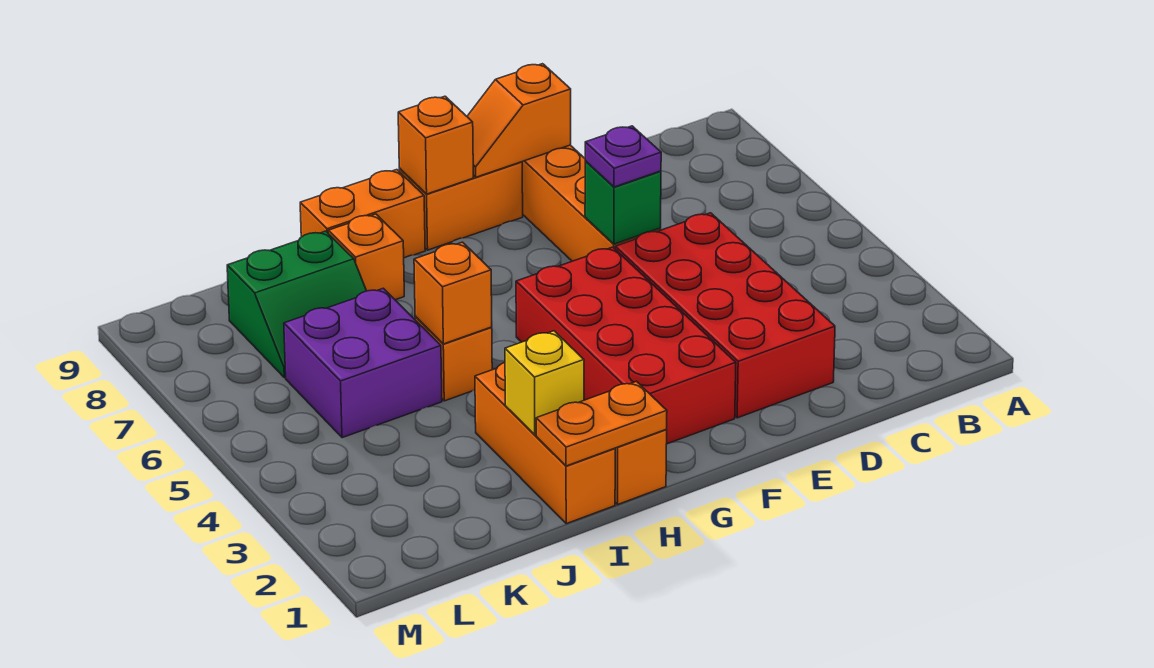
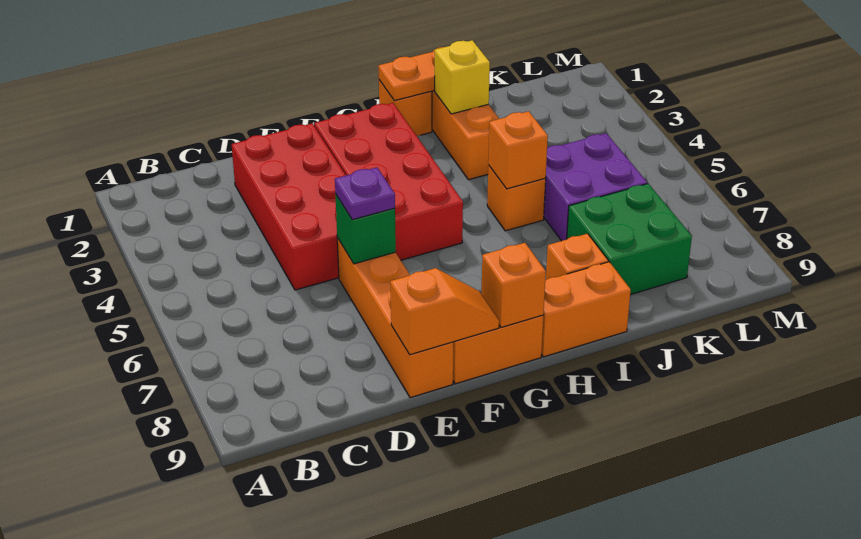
green slope J7:K8 level 1 top 8 -> green brick J7:K8 level 1

